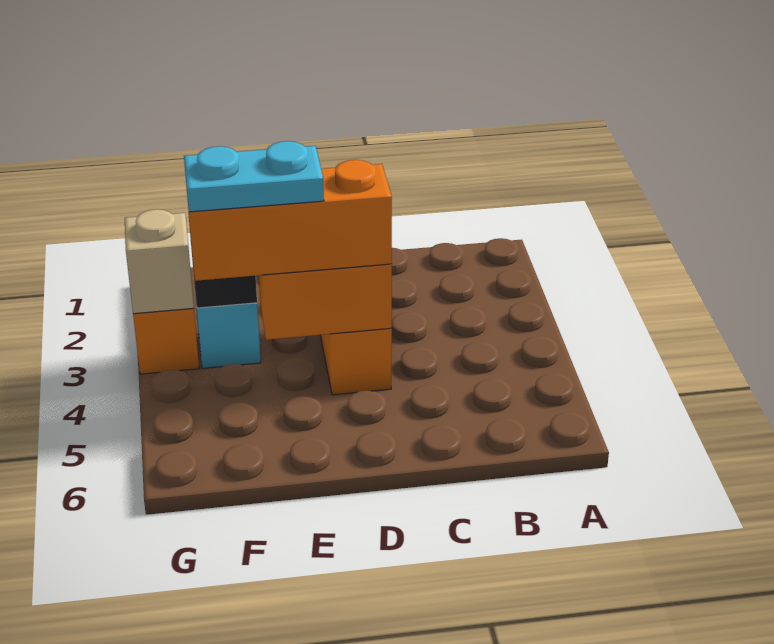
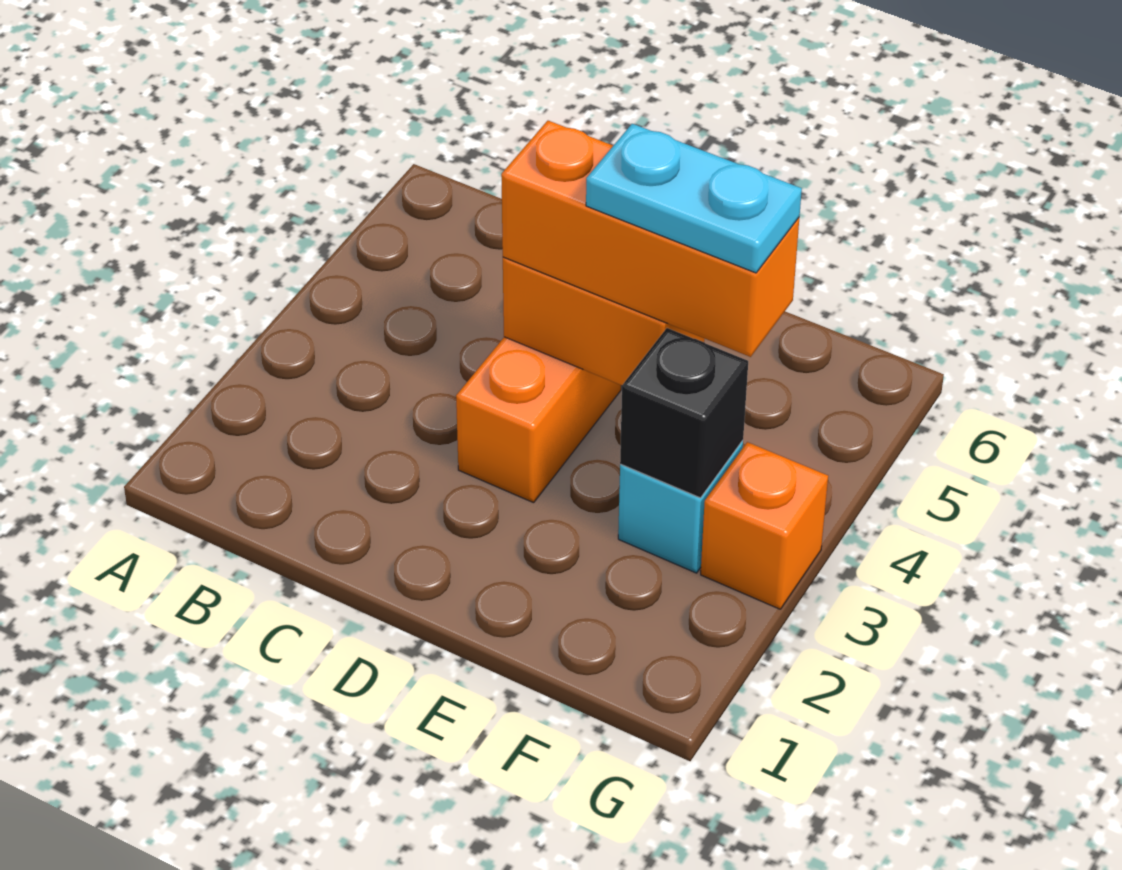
tan brick G3 level 2 -> none

